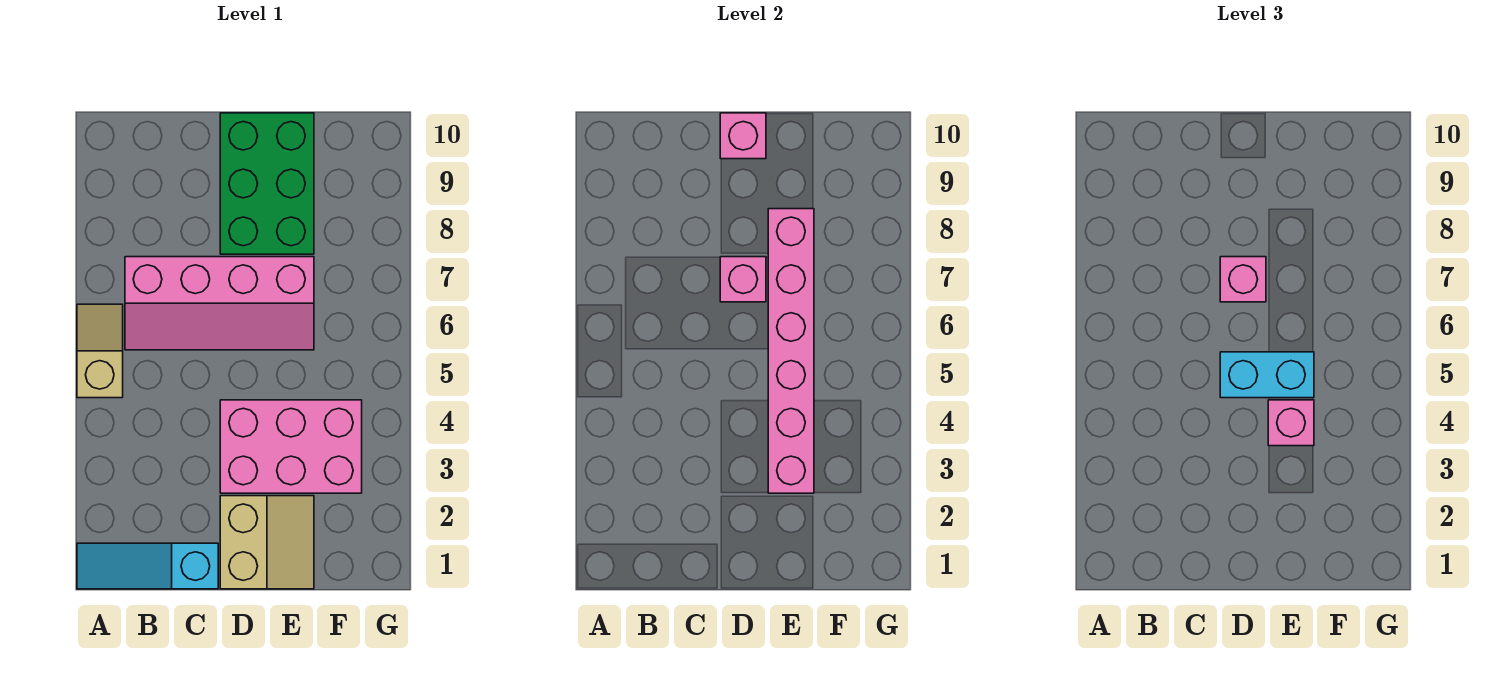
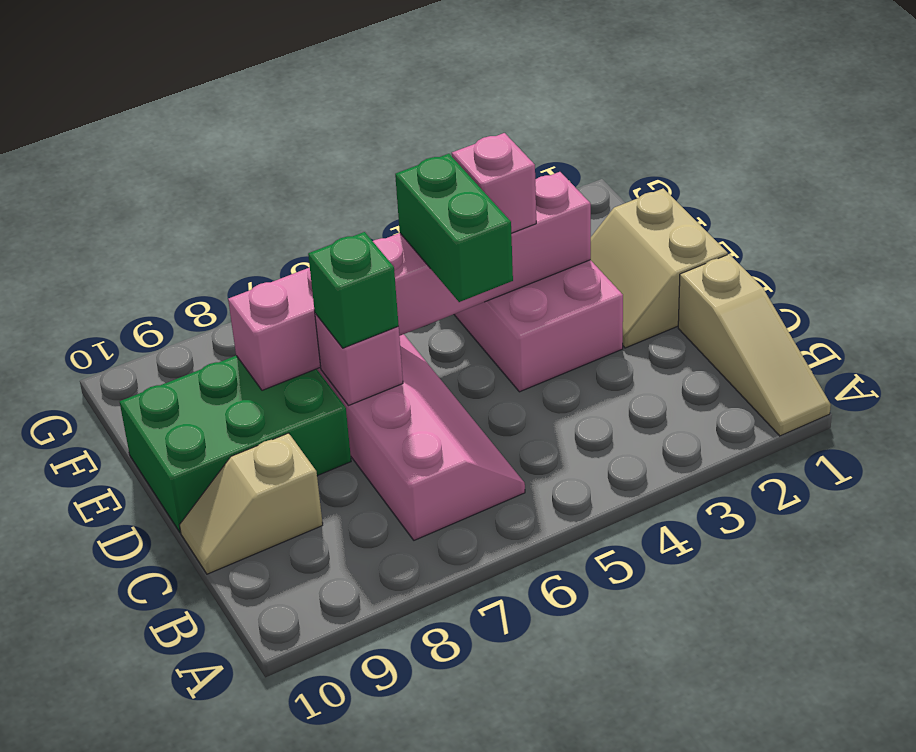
cyan slope A1:C1 level 1 top C -> tan slope A1:C1 level 1 top C
tan slope A5:A6 level 1 top 5 -> tan slope C9:C10 level 1 top 9
tan slope D1:E2 level 1 top D -> tan slope D1:E2 level 1 top 1
cyan brick D5:E5 level 3 -> green brick D5:E5 level 3
pink brick D7 level 3 -> green brick D7 level 3
pink brick D10 level 2 -> none

